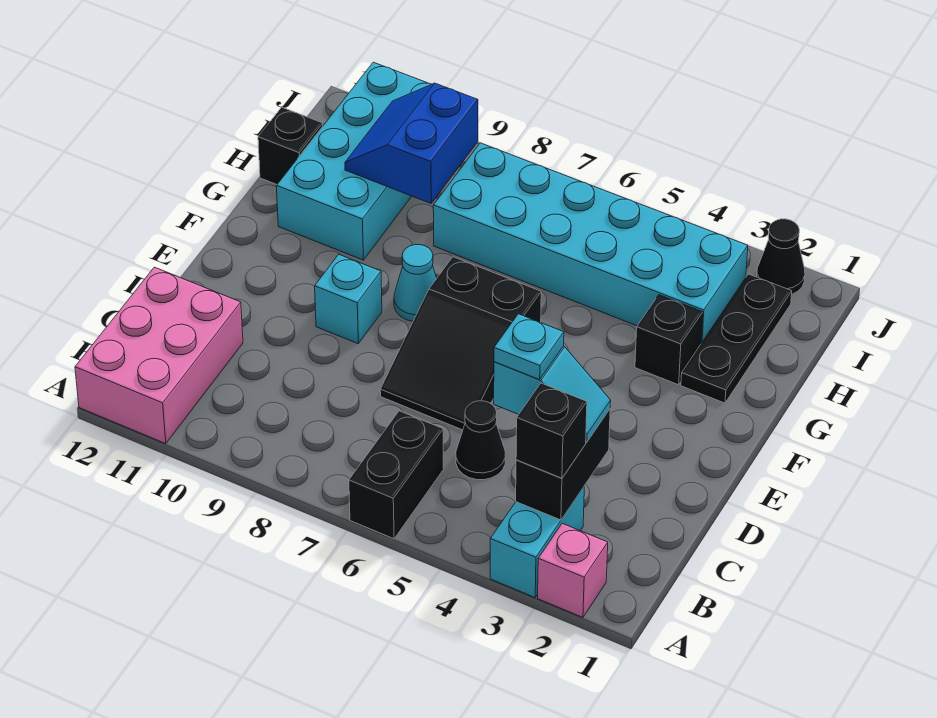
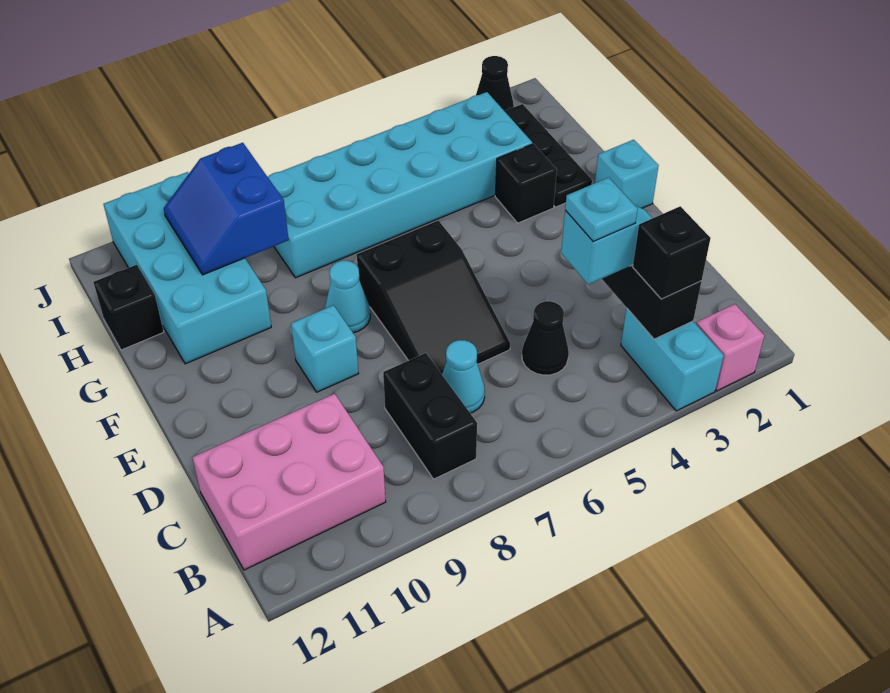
black brick A6:B6 level 1 -> black brick B8:C8 level 1
pink brick A11:C12 level 1 -> pink brick B10:C12 level 1
none -> cyan cone C7 level 1
none -> cyan brick F1 level 1

